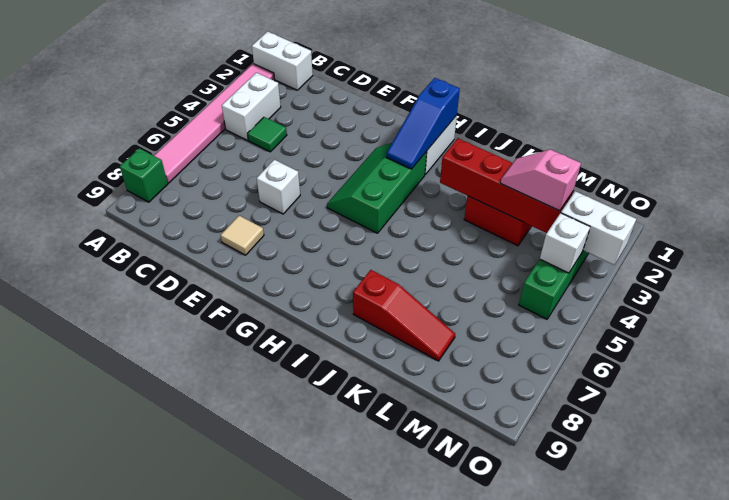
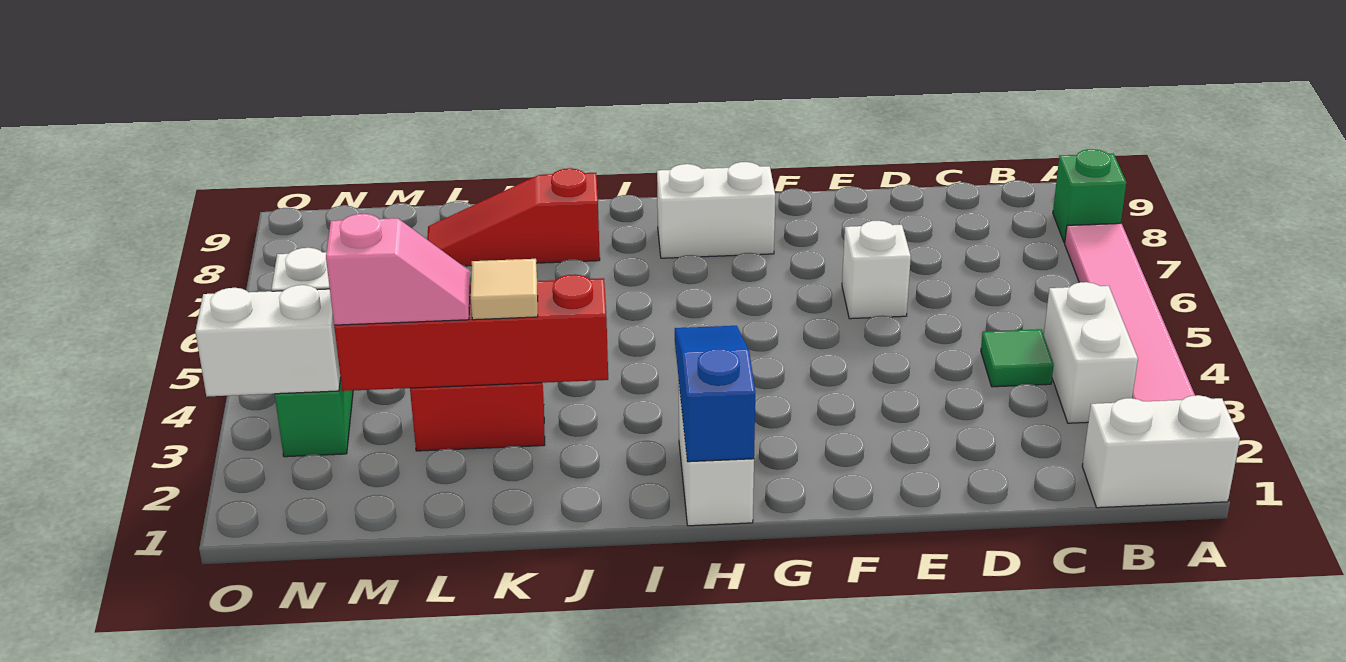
tan tile E8 level 1 -> tan tile K3 level 3
green slope G3:H5 level 1 top H -> none
none -> white brick G8:H8 level 1

